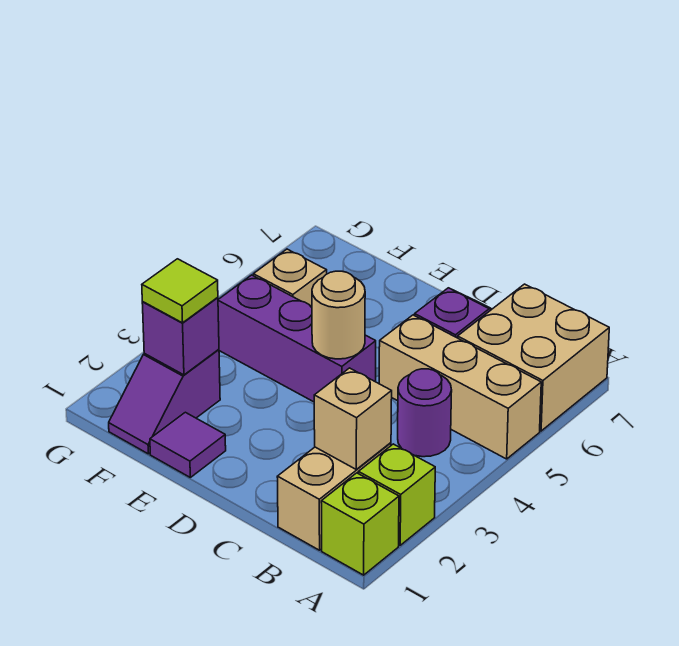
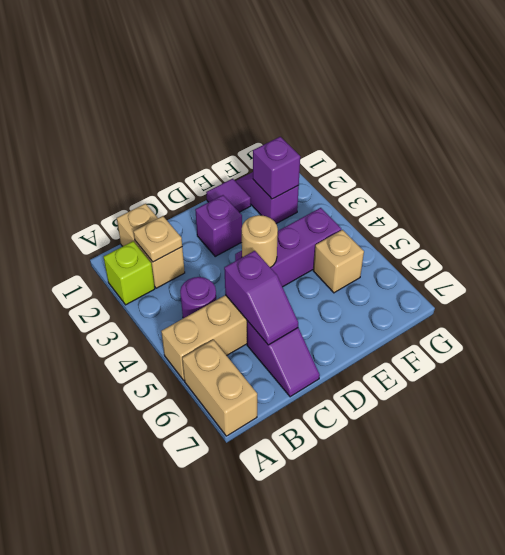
lime brick A1 level 1 -> none
tan brick A6:B7 level 1 -> tan brick A6:A7 level 1
tan brick B2 level 2 -> tan plate B2 level 2
none -> purple slope C5:C6 level 2 top 5
none -> purple brick D2 level 1
lime tile F2 level 3 -> none

